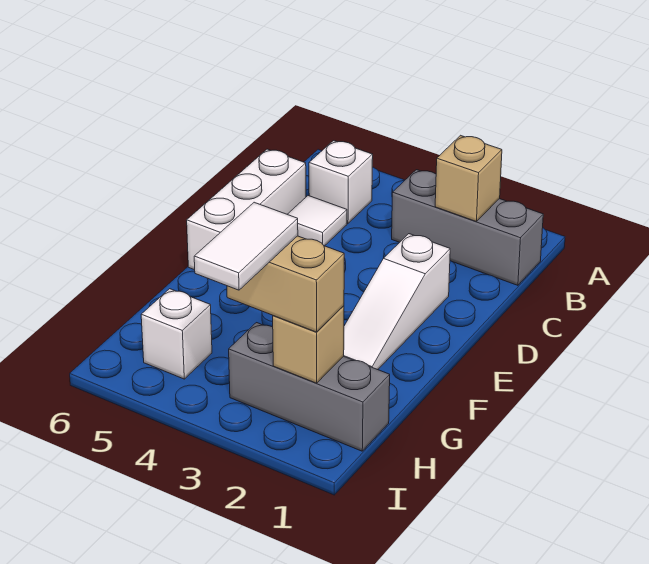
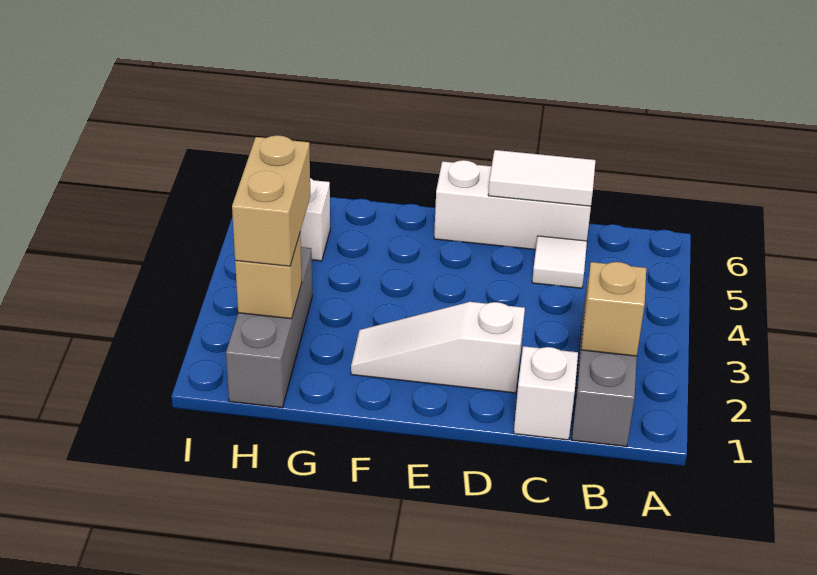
white brick B5 level 1 -> white brick C1 level 1
white tile H3:I3 level 4 -> white tile C6:D6 level 2

